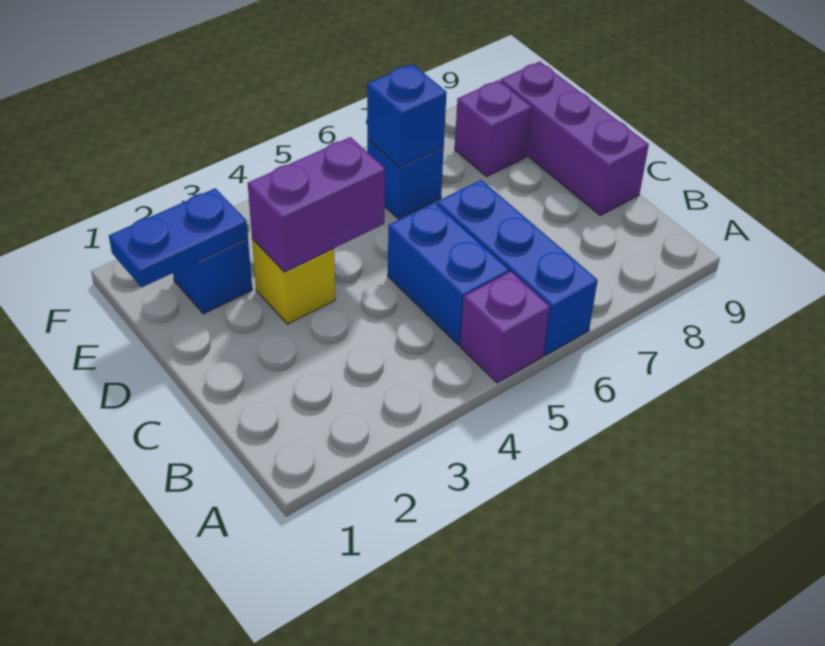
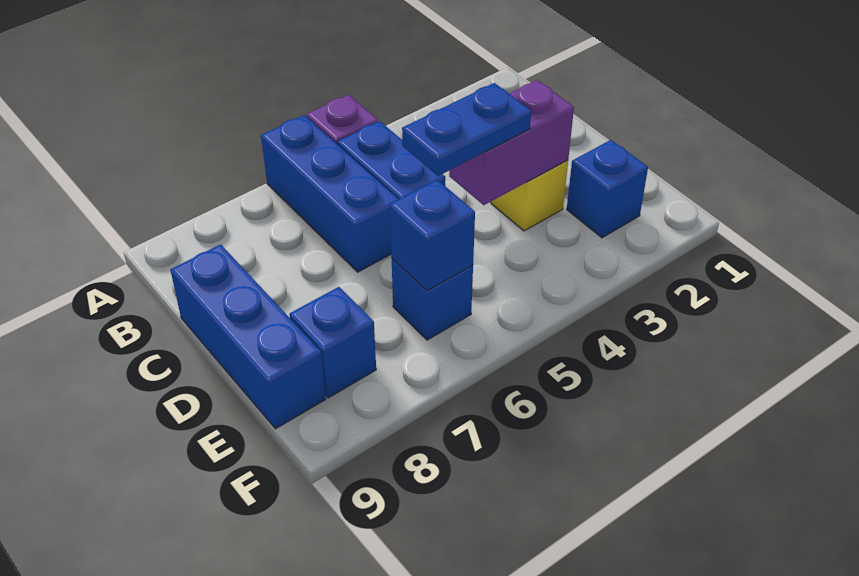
purple brick C9:E9 level 1 -> blue brick C9:E9 level 1
blue plate E1:E2 level 2 -> blue plate D4:D5 level 3
purple brick E8 level 1 -> blue brick E8 level 1

